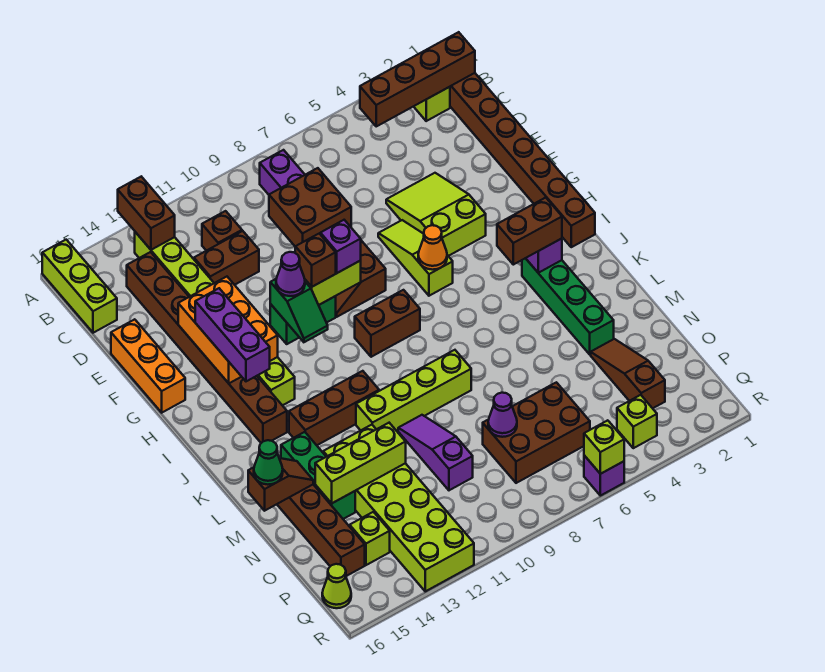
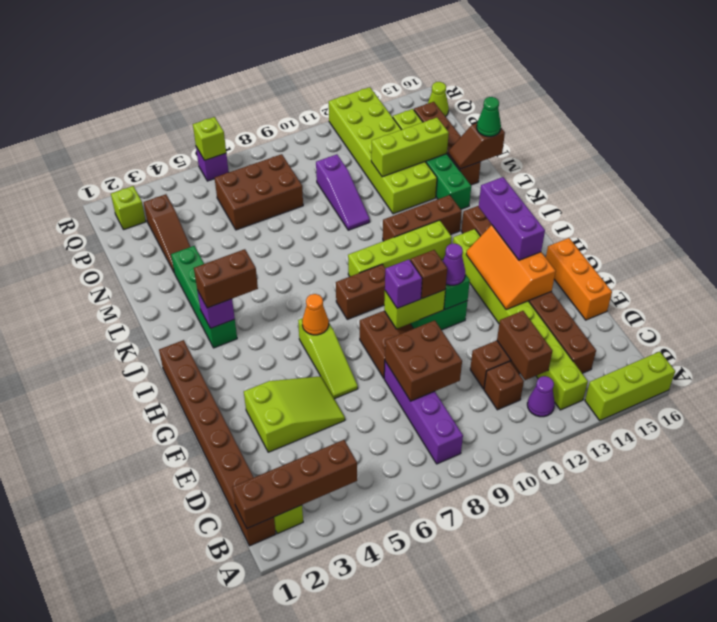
brown brick A13:B13 level 2 -> brown brick C12:D12 level 2
lime brick A16:C16 level 1 -> lime brick A14:A16 level 1
lime slope E4:G5 level 1 top G -> lime slope E3:F5 level 1 top 3
orange brick F13:H14 level 2 -> orange slope F13:H14 level 2 top 14
lime brick L8:L11 level 1 -> lime brick J9:J12 level 1
purple cone O8 level 2 -> purple cone B12 level 1
lime brick Q4 level 1 -> lime brick Q2 level 1

